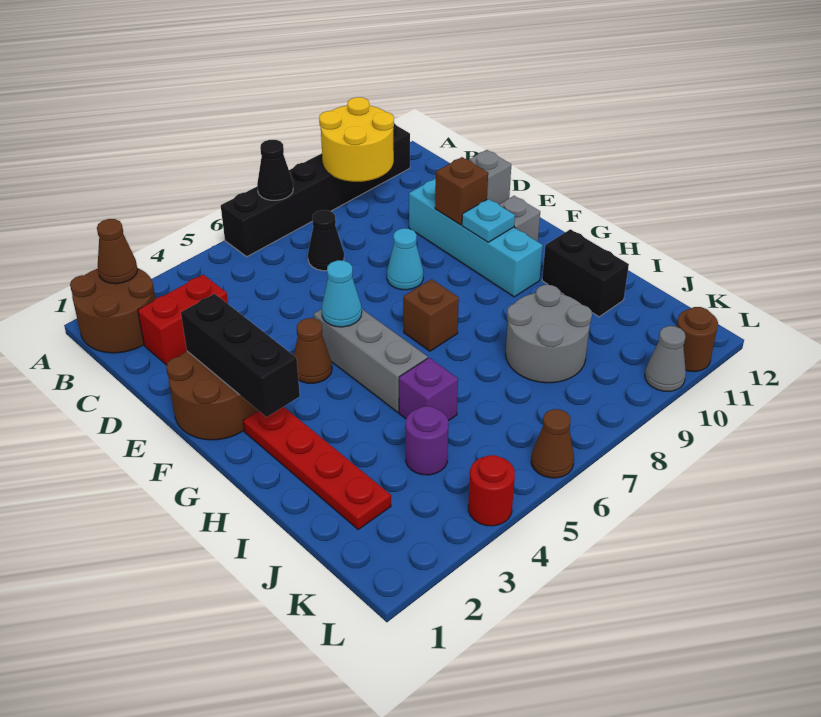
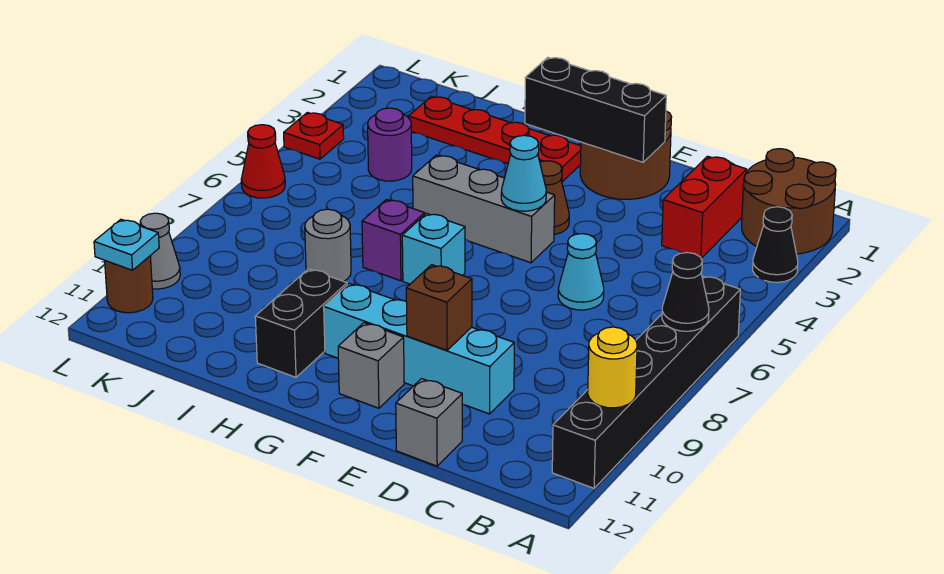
brown cone A2 level 2 -> none
yellow round brick A9:B10 level 2 -> yellow round brick A10 level 2
black cone C7 level 1 -> black cone A3 level 1
cyan cone E8 level 1 -> cyan cone D6 level 1
cyan plate F10 level 2 -> cyan plate L11 level 2
brown brick G7 level 1 -> cyan brick G7 level 1
black brick H11:I11 level 1 -> black brick H10:H11 level 1
purple brick I5 level 1 -> purple brick H7 level 1
grey round brick I8:J9 level 1 -> grey round brick I8 level 1
red round brick L4 level 1 -> red plate L4 level 1
brown cone L6 level 1 -> red cone L6 level 1

